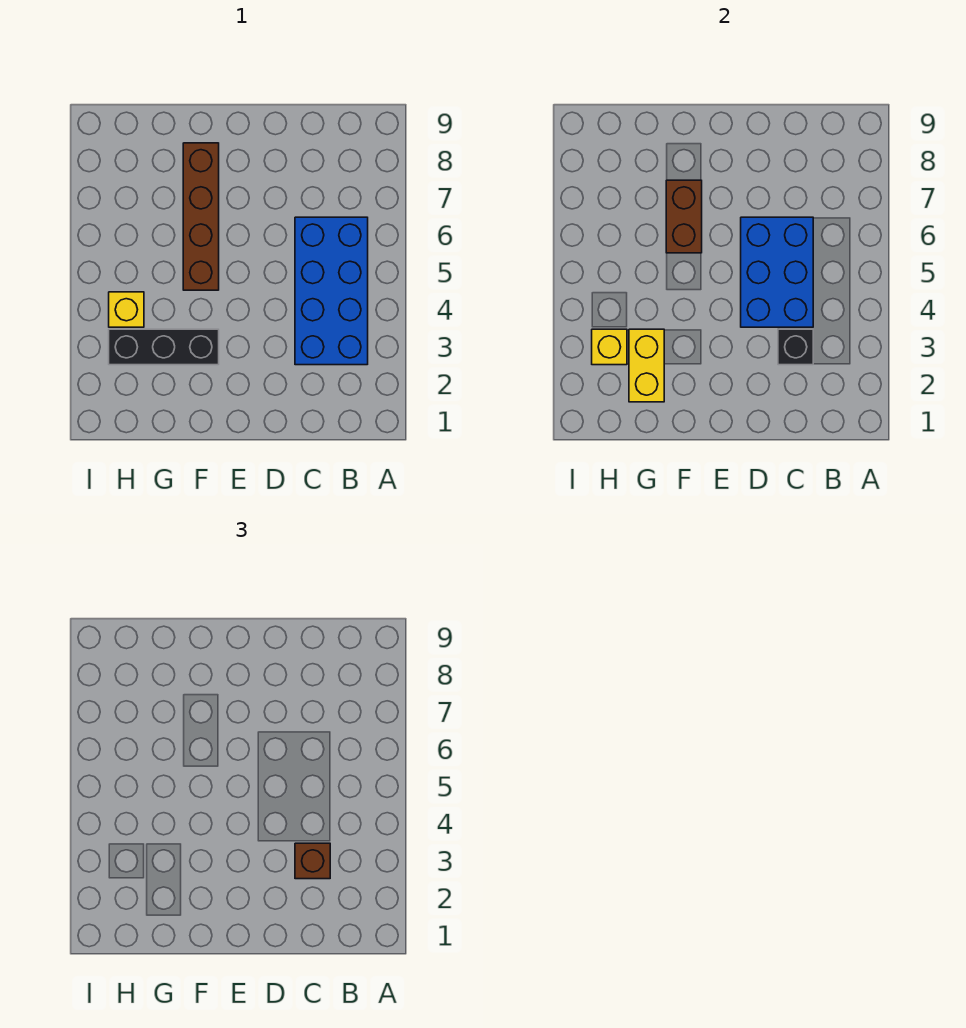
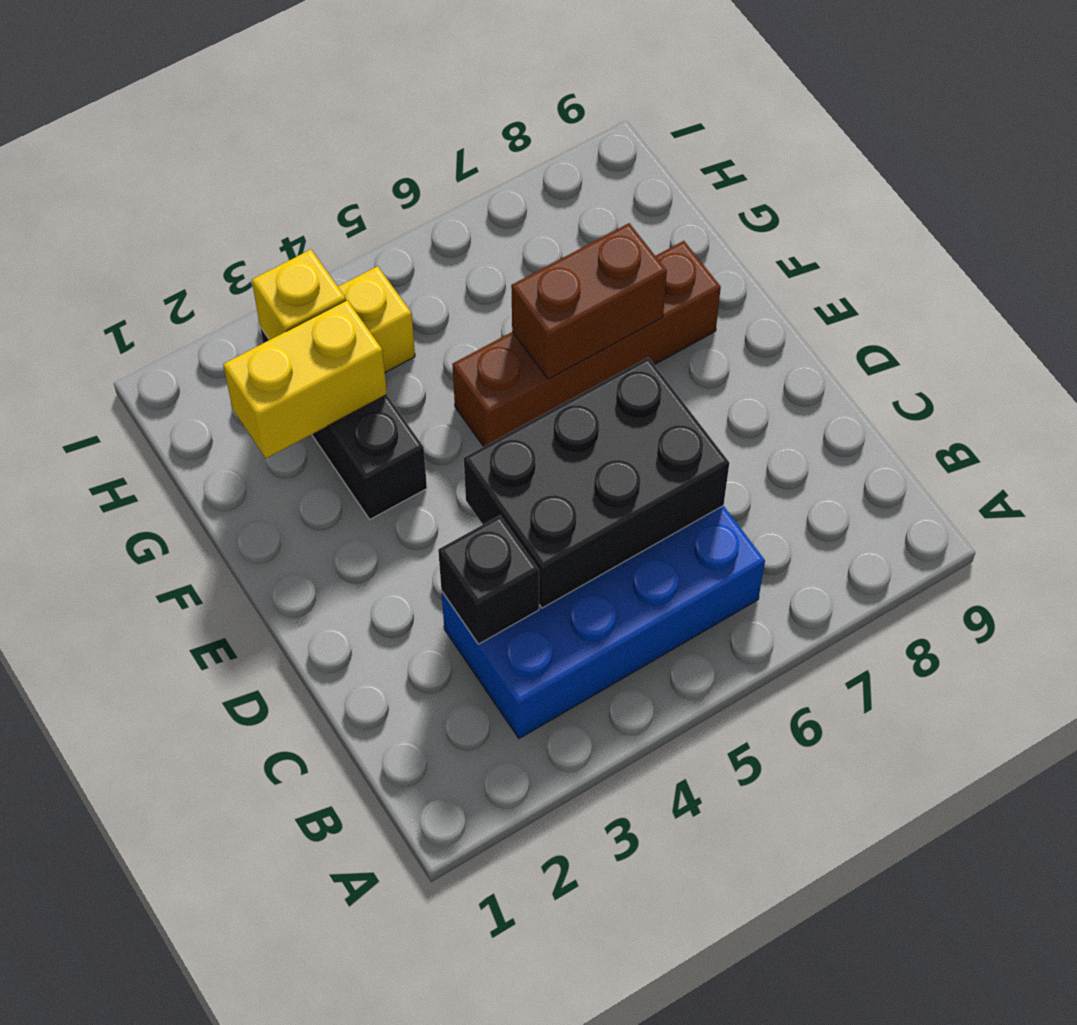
brown brick C3 level 3 -> none
blue brick C4:D6 level 2 -> black brick C4:D6 level 2

